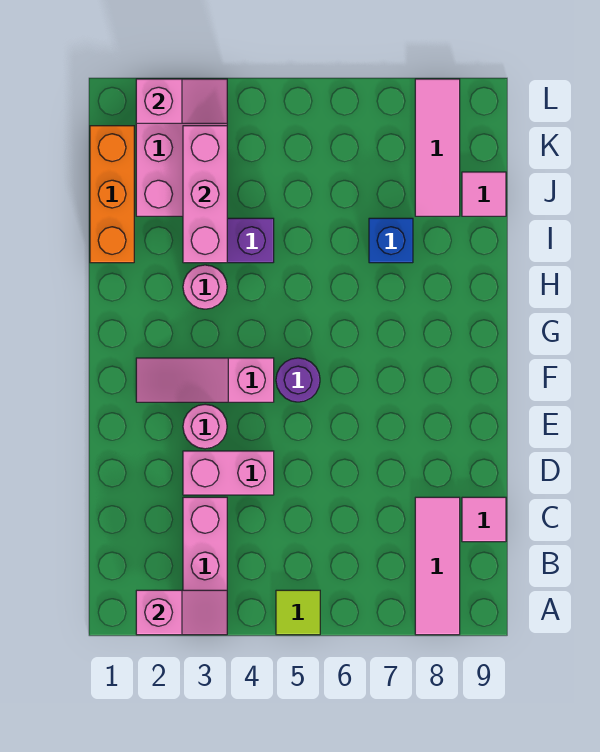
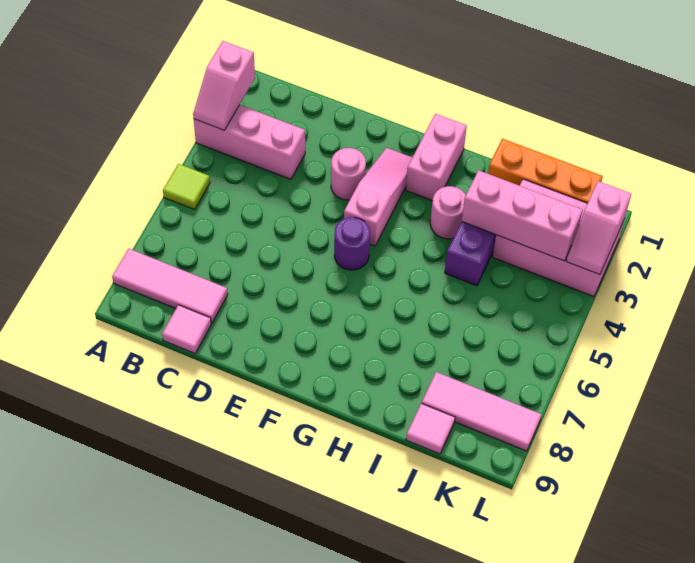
pink brick D3:D4 level 1 -> pink brick G1:G2 level 1
blue brick I7 level 1 -> none

